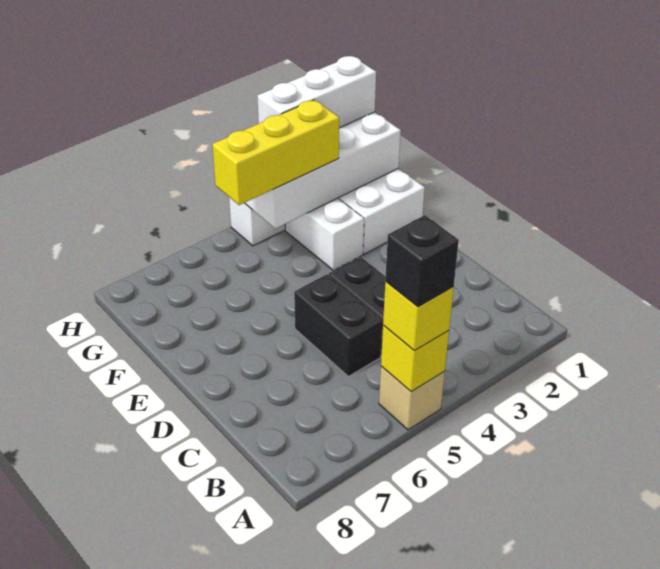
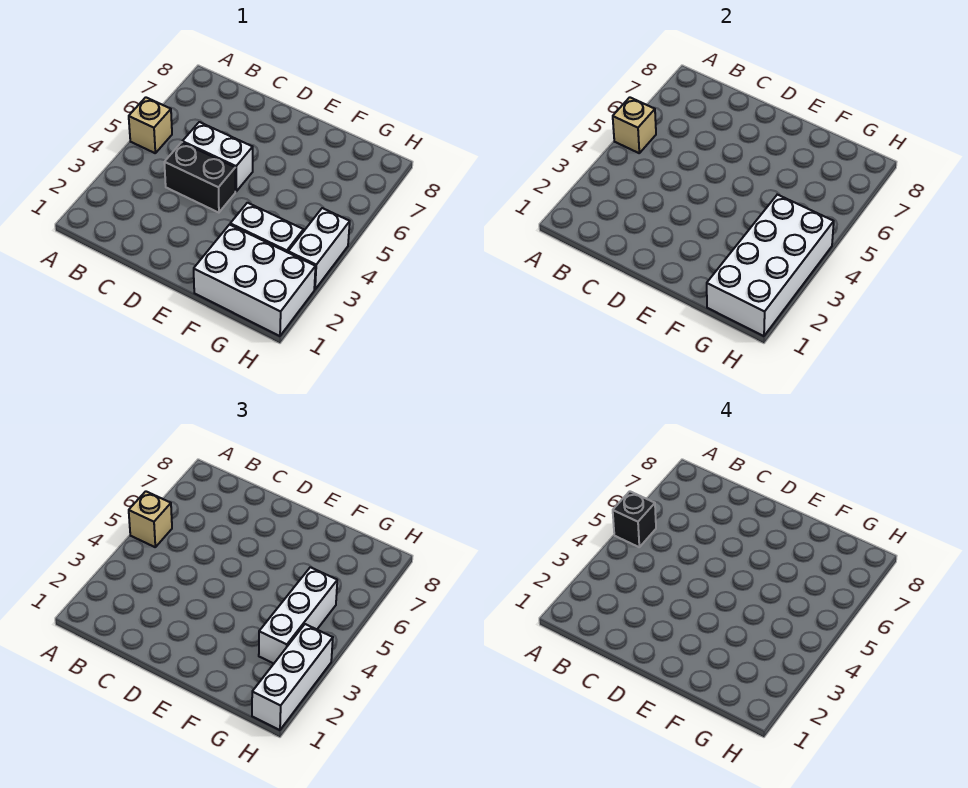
yellow brick A5 level 2 -> tan brick A5 level 2
yellow brick A5 level 3 -> tan brick A5 level 3
black brick C5:D5 level 1 -> white brick C5:D5 level 1
yellow brick G3:G5 level 3 -> white brick G3:G5 level 3

